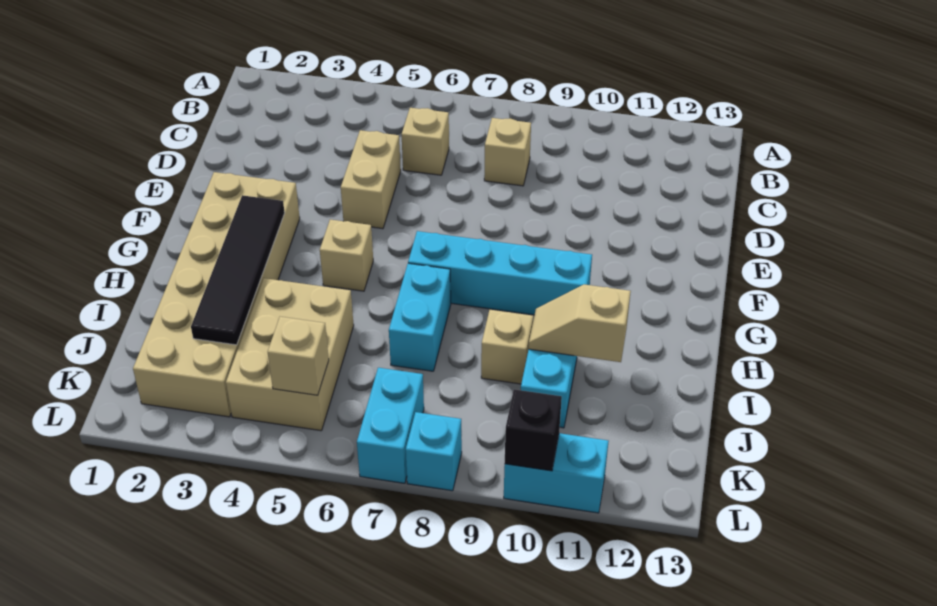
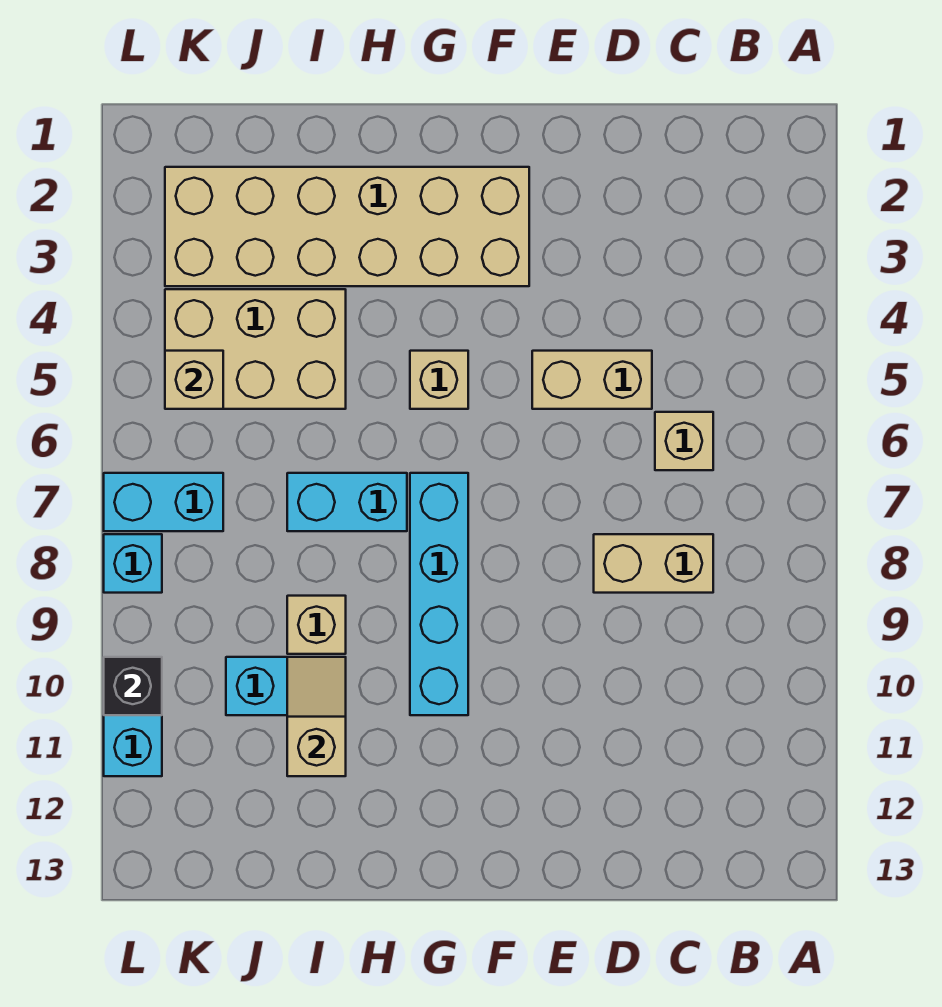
tan brick C8 level 1 -> tan brick C8:D8 level 1
black tile G3:J3 level 2 -> none

